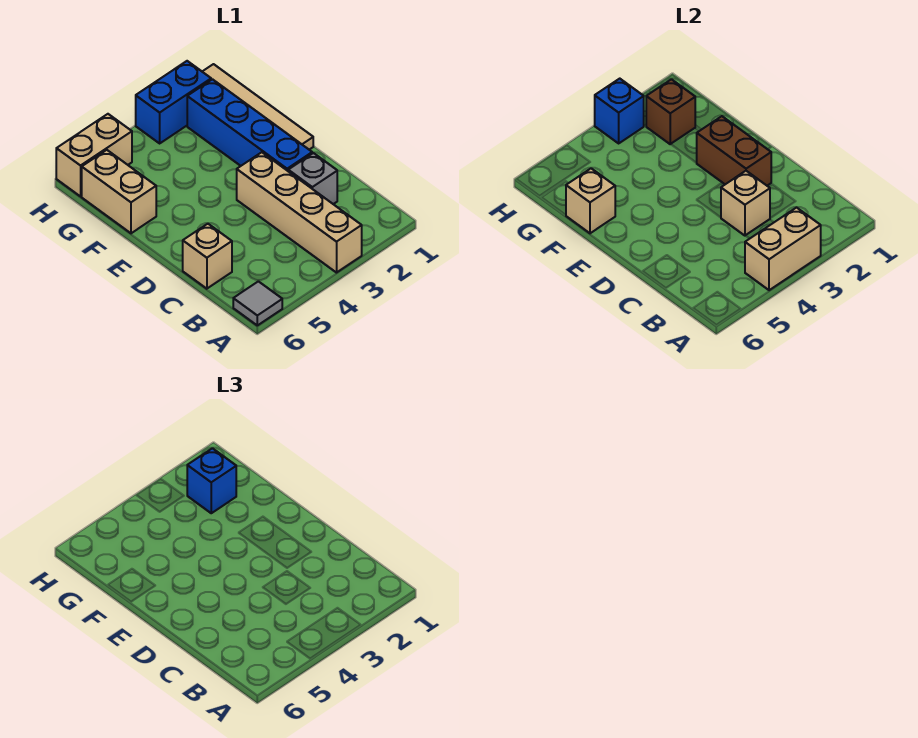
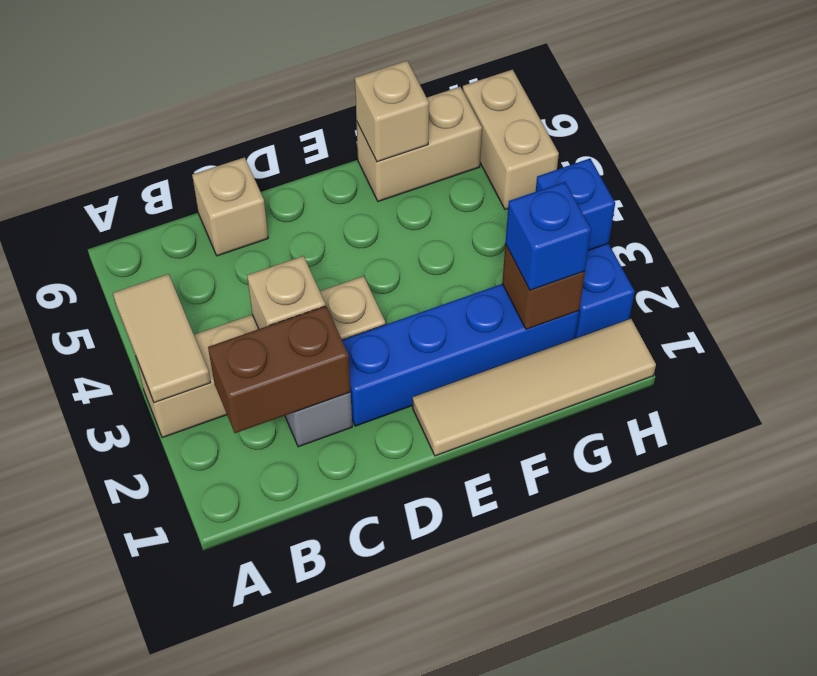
tan brick A3:A4 level 2 -> tan tile A3:A4 level 2
grey tile A6 level 1 -> none
brown brick D2:E2 level 2 -> brown brick B2:C2 level 2

